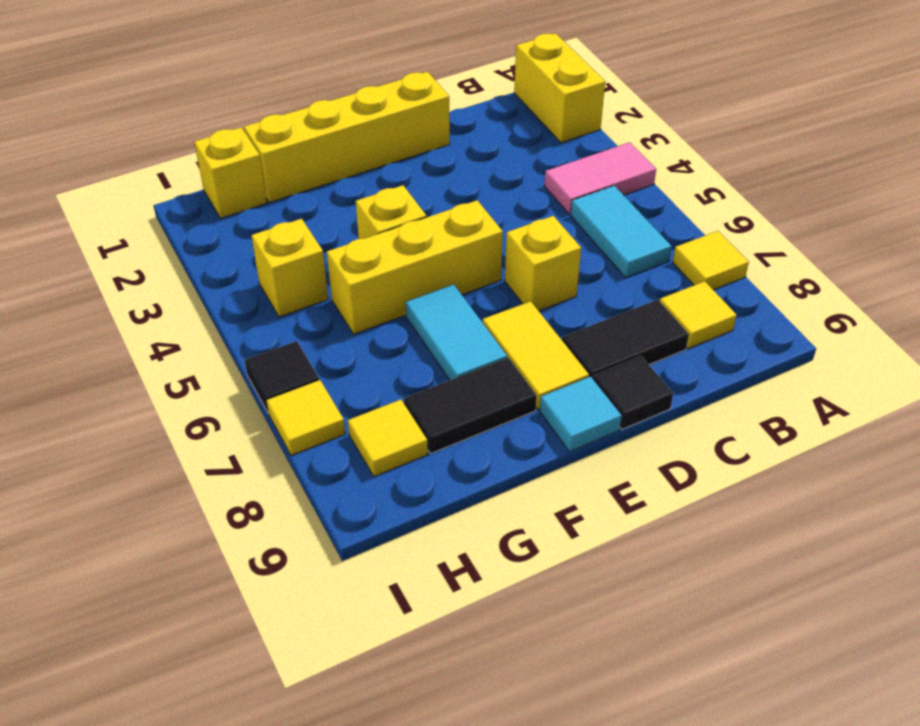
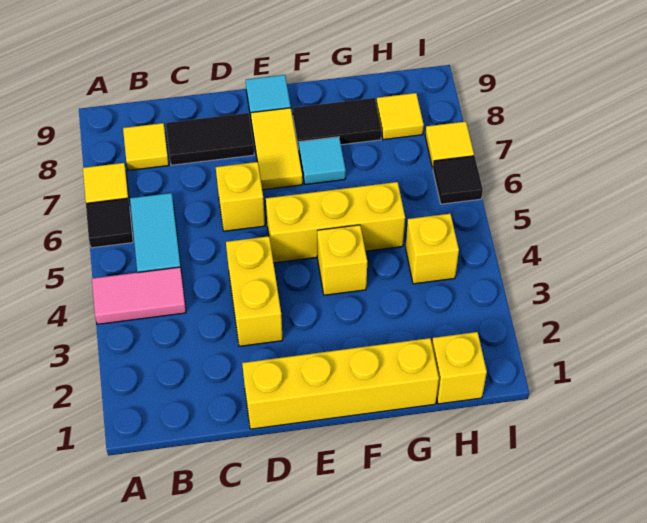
yellow brick A1:A2 level 1 -> yellow brick D3:D4 level 1
black tile D9 level 1 -> black tile A6 level 1
cyan tile F6:F7 level 1 -> cyan tile F7 level 1

